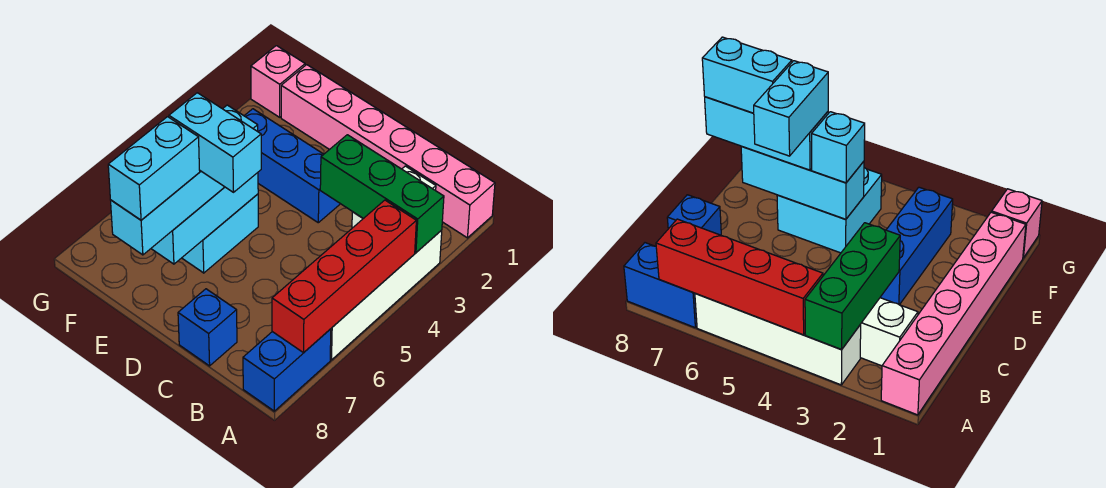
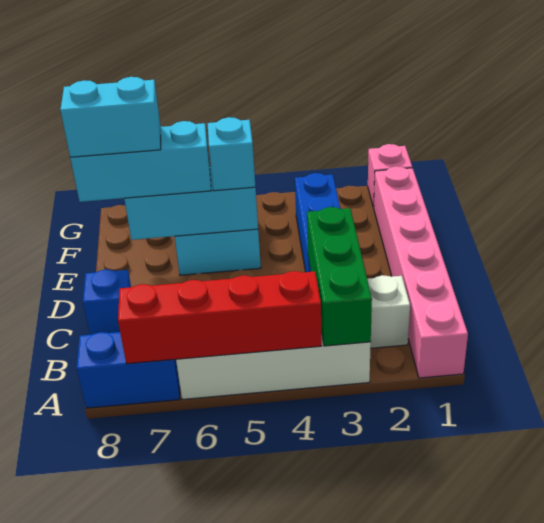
cyan brick D6:E6 level 4 -> none

